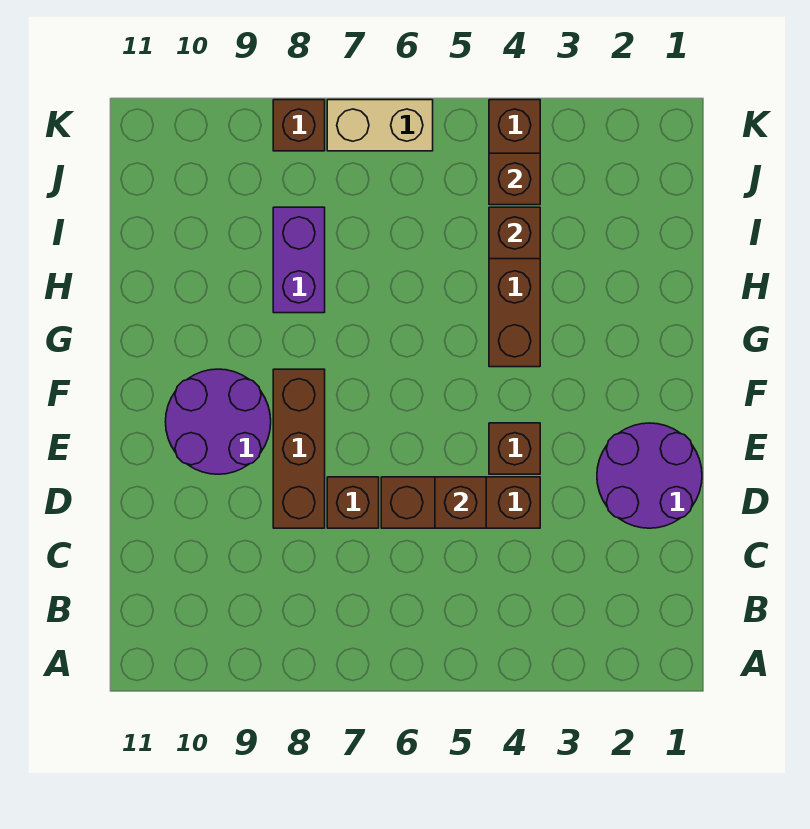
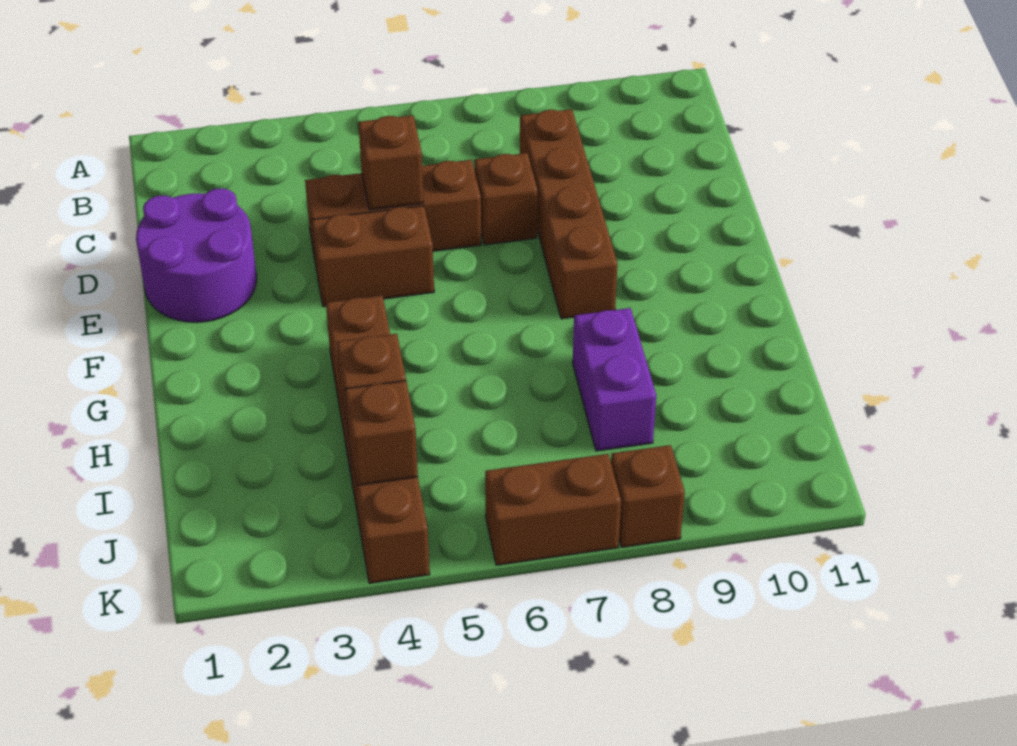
brown brick D8:F8 level 1 -> brown brick C8:F8 level 1
brown brick E4 level 1 -> brown brick E4:E5 level 1
purple round brick E9:F10 level 1 -> none
tan brick K6:K7 level 1 -> brown brick K6:K7 level 1

